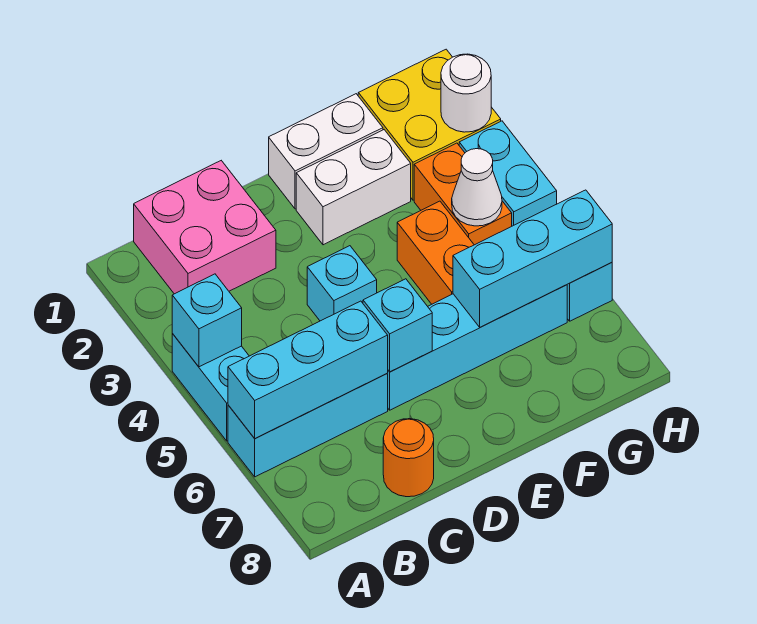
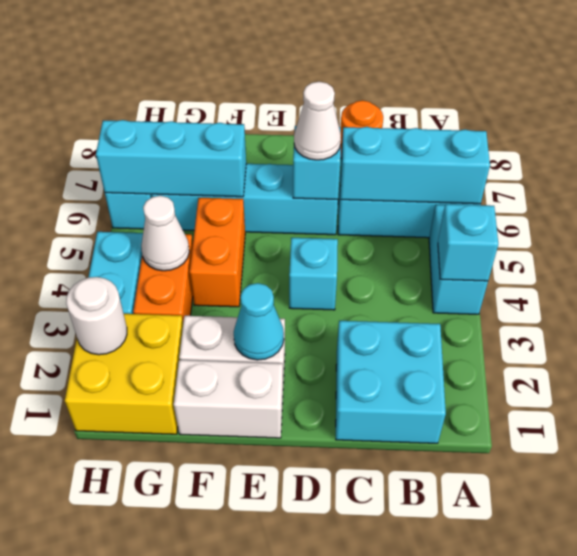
pink brick B1:C2 level 1 -> cyan brick B1:C2 level 1
none -> white cone D6 level 3
none -> cyan cone E2 level 2

